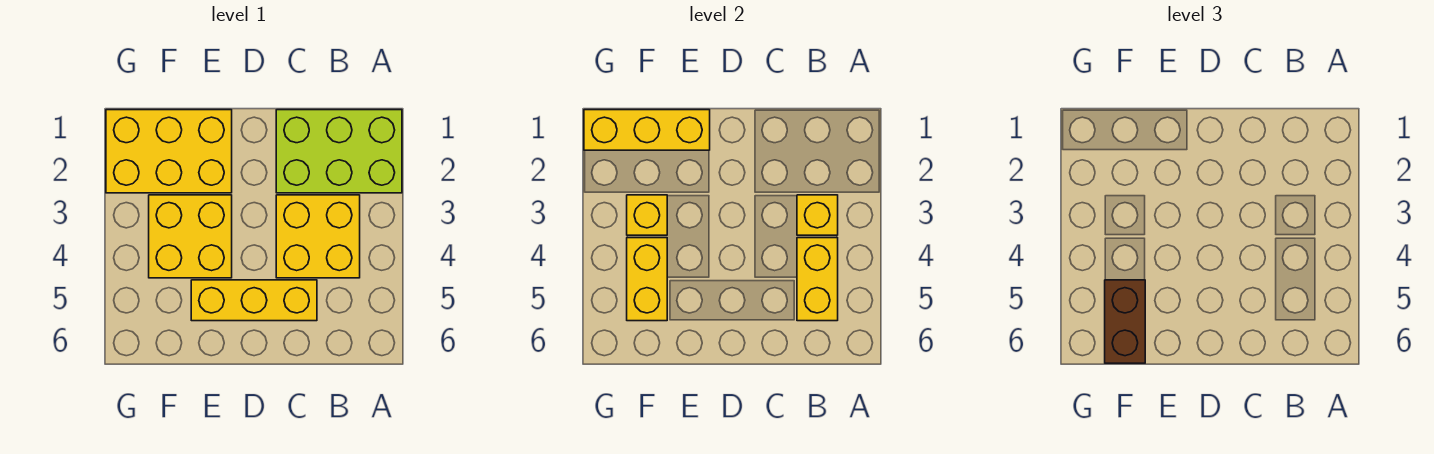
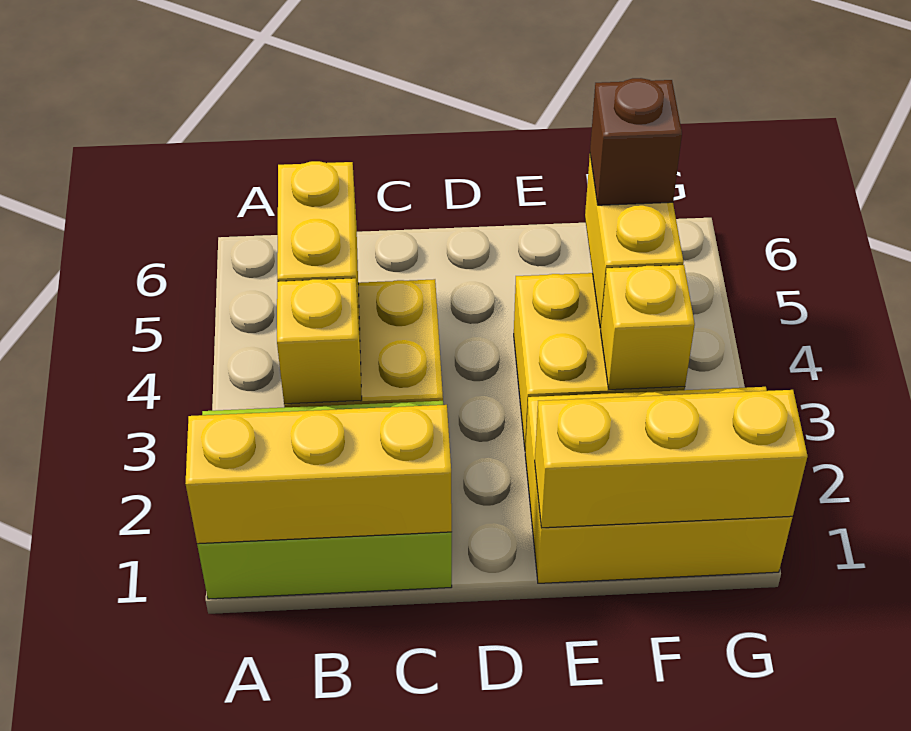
yellow brick C5:E5 level 1 -> yellow brick A1:C1 level 2
brown brick F5:F6 level 3 -> brown brick F5 level 3

